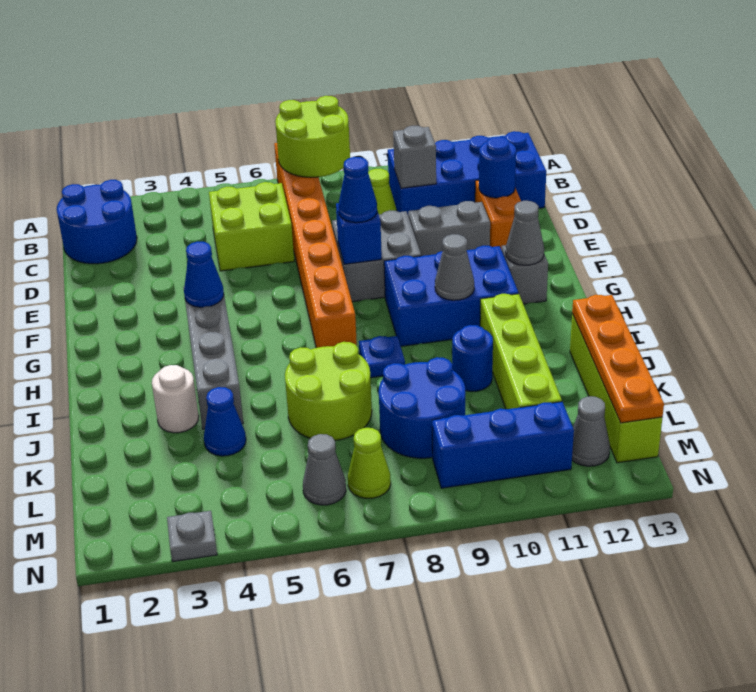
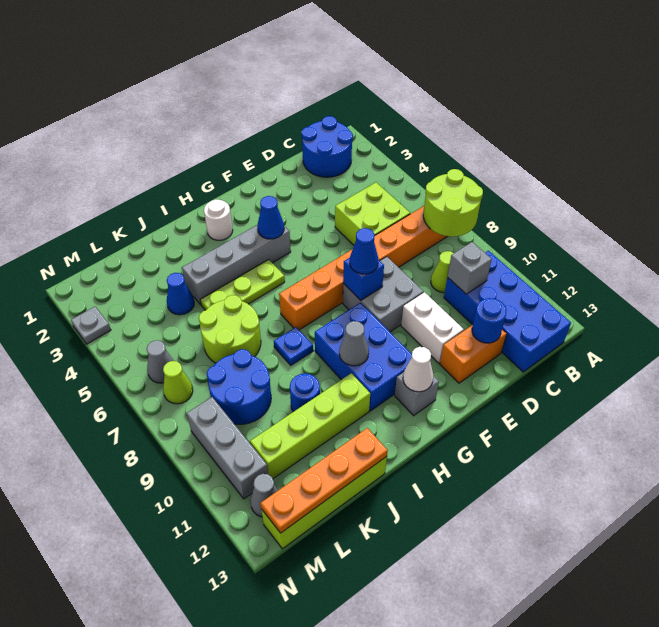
grey brick E10:E11 level 1 -> white brick E10:E11 level 1
grey cone G12 level 2 -> white cone G12 level 2
none -> lime plate H5:J5 level 1
white round brick J3 level 1 -> white round brick H2 level 1
blue brick M9:M11 level 1 -> grey brick M9:M11 level 1

